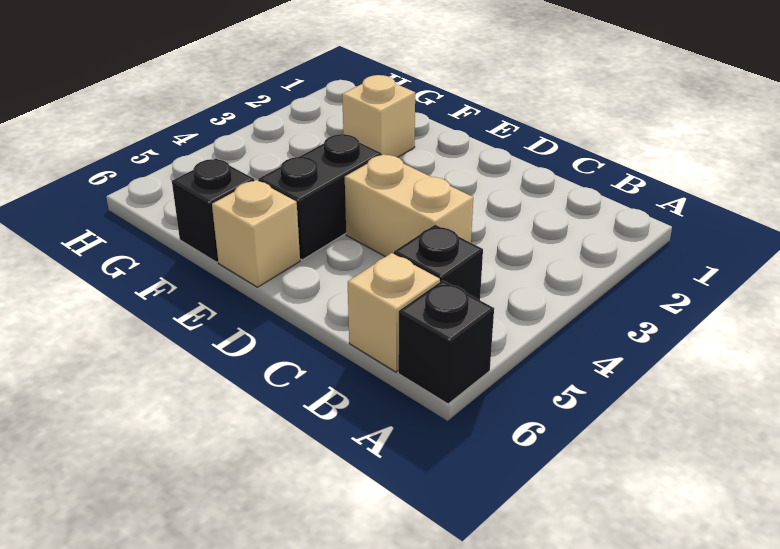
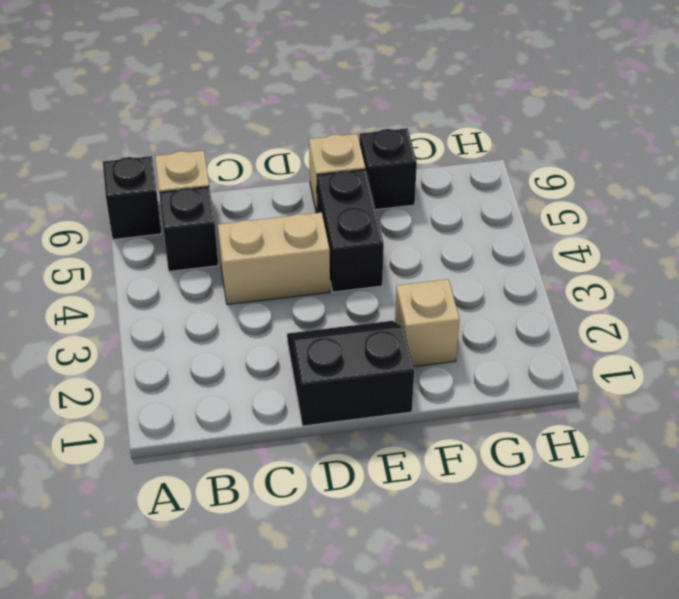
none -> black slope D1:E2 level 1 top 1

